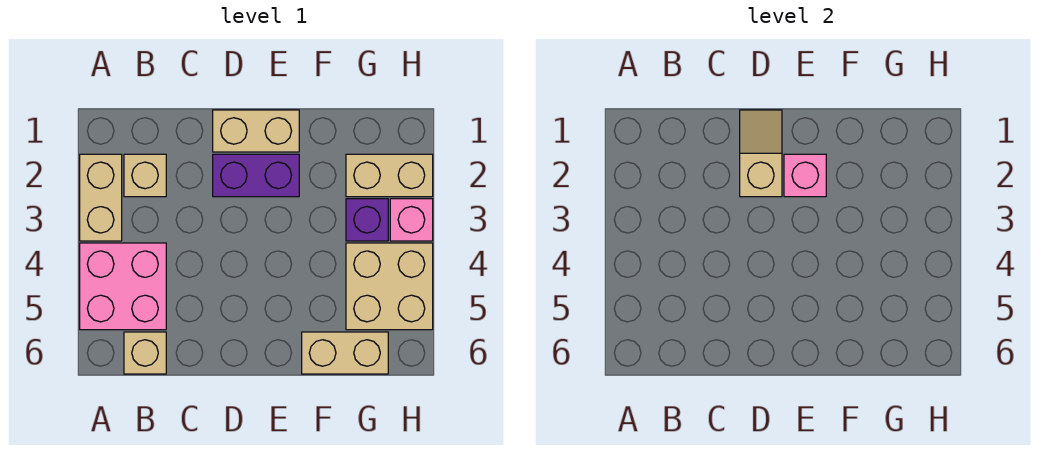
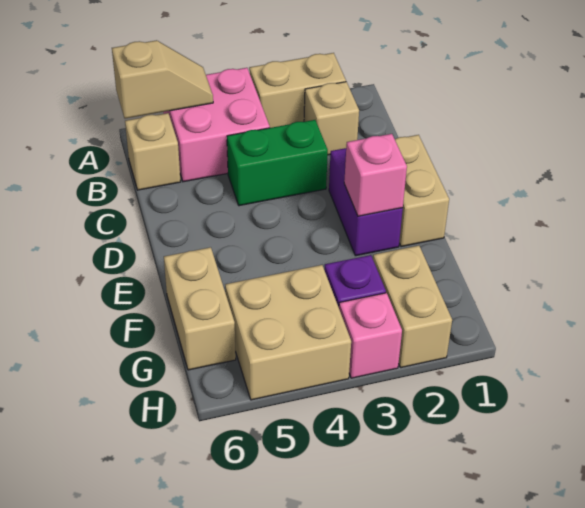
none -> green brick C3:C4 level 1
tan slope D1:D2 level 2 top 2 -> tan slope A5:A6 level 2 top 6

